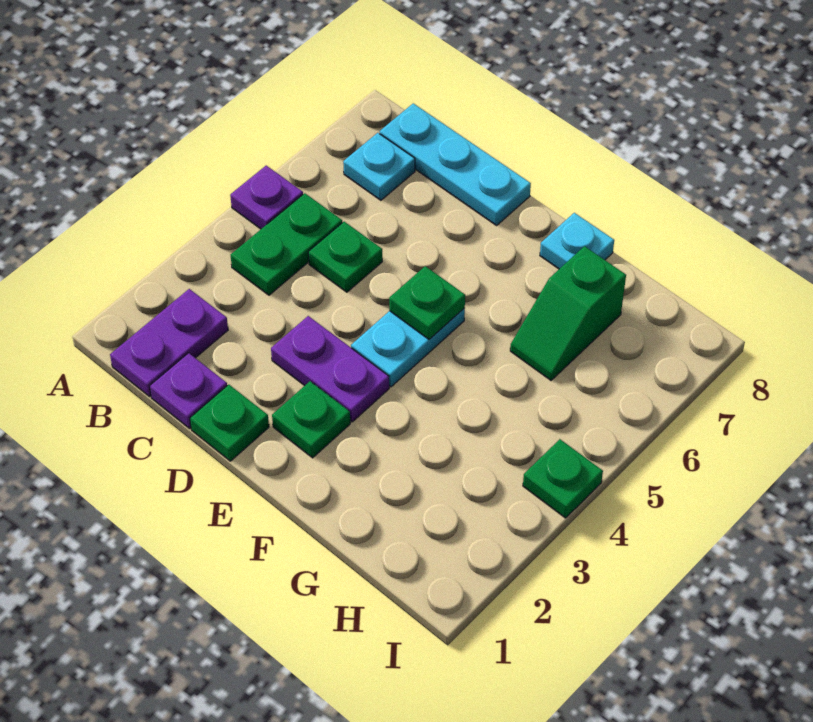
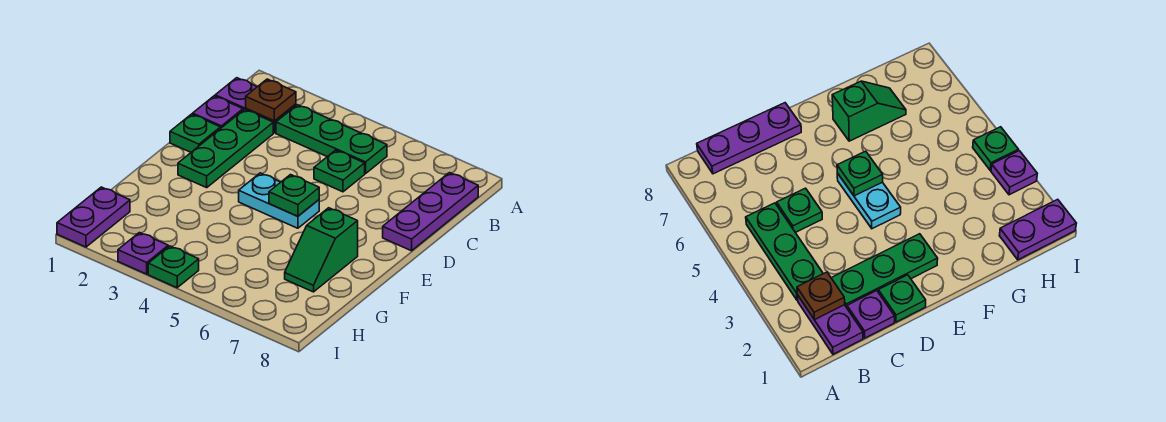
purple plate A5 level 1 -> purple plate I3 level 1
none -> brown plate B2 level 2
green plate B4:B5 level 1 -> green plate B3:B5 level 1
cyan plate B7 level 1 -> none
cyan plate B8:D8 level 1 -> purple plate B8:D8 level 1
purple plate D3:E3 level 1 -> purple plate H1:I1 level 1
green plate E2 level 1 -> green plate C2:E2 level 1
cyan plate F8 level 1 -> none
green slope G6:G7 level 1 top 7 -> green slope F7:G7 level 1 top F

